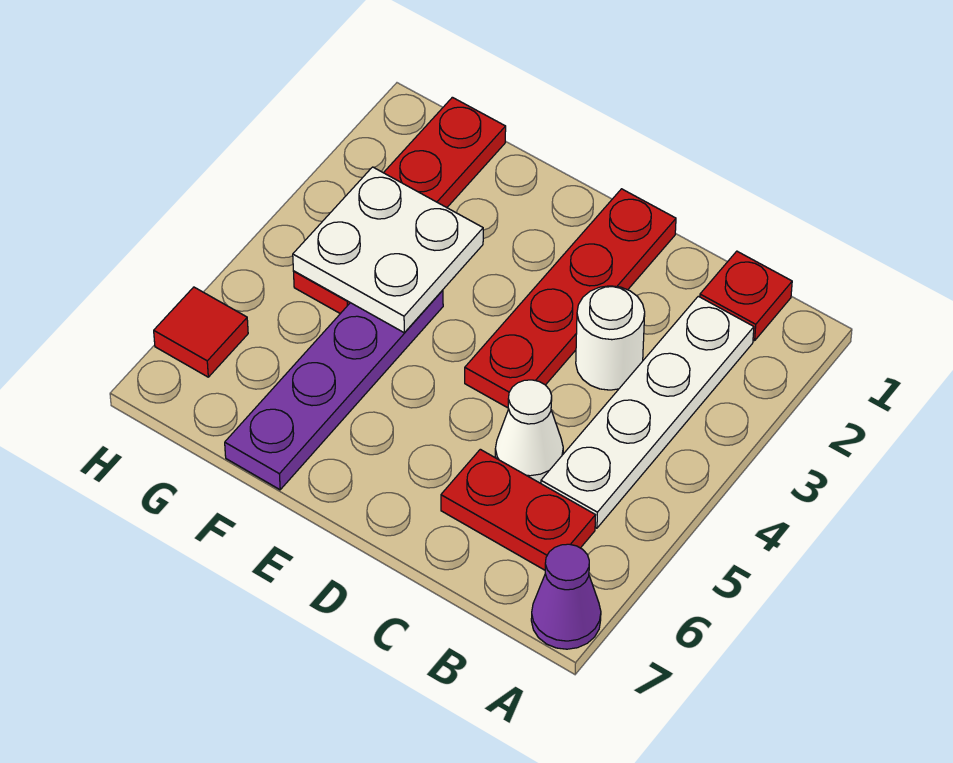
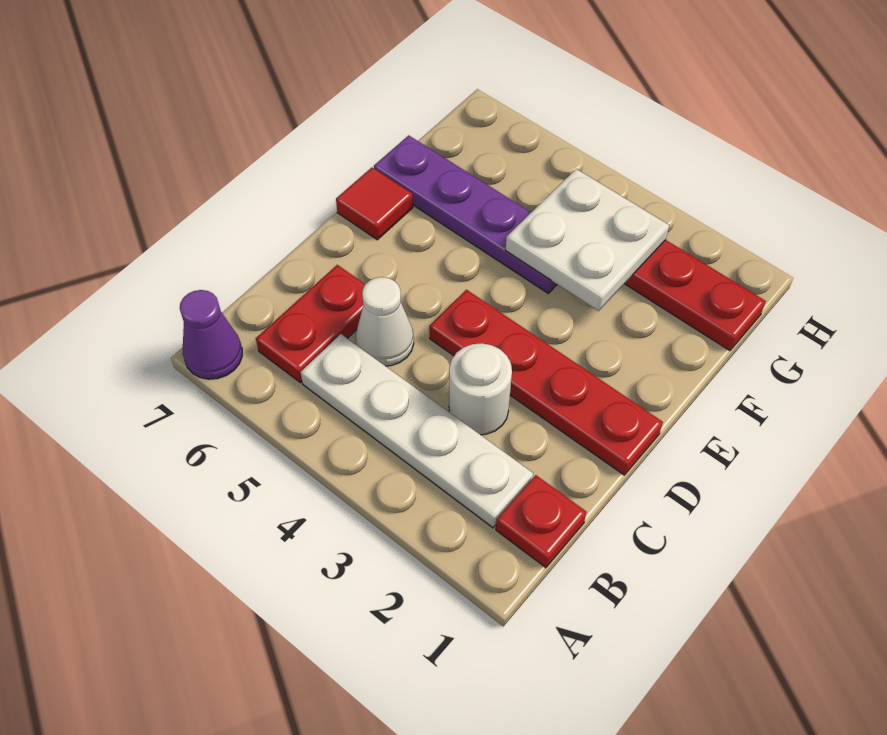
red tile H6 level 1 -> red tile E7 level 1

